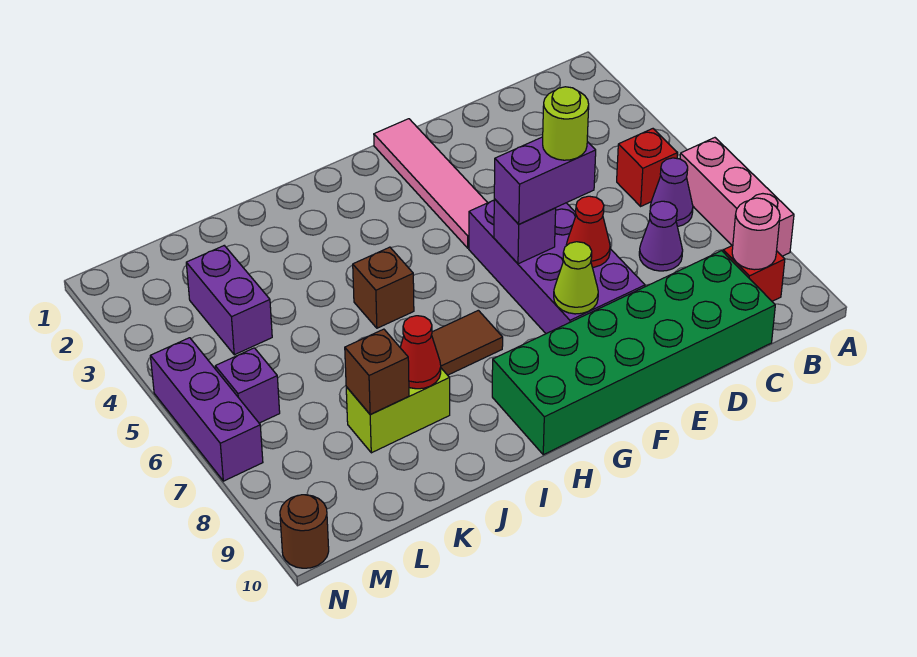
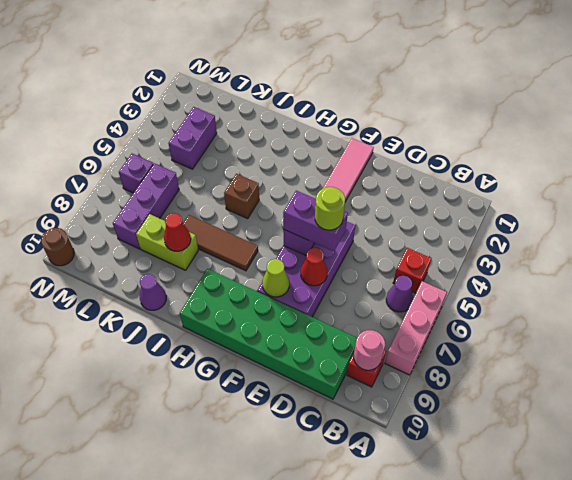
purple cone C7 level 1 -> purple cone J10 level 1
brown brick K8 level 2 -> none
purple brick N5:N7 level 1 -> purple brick L6:L8 level 1

